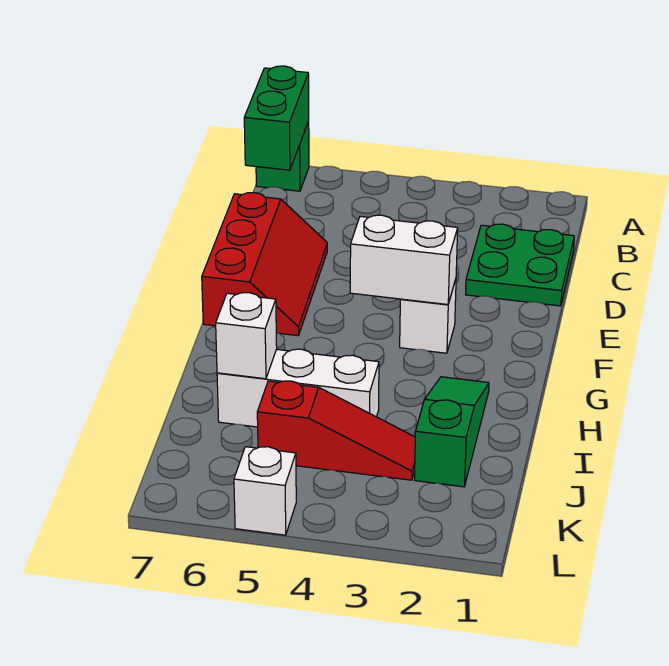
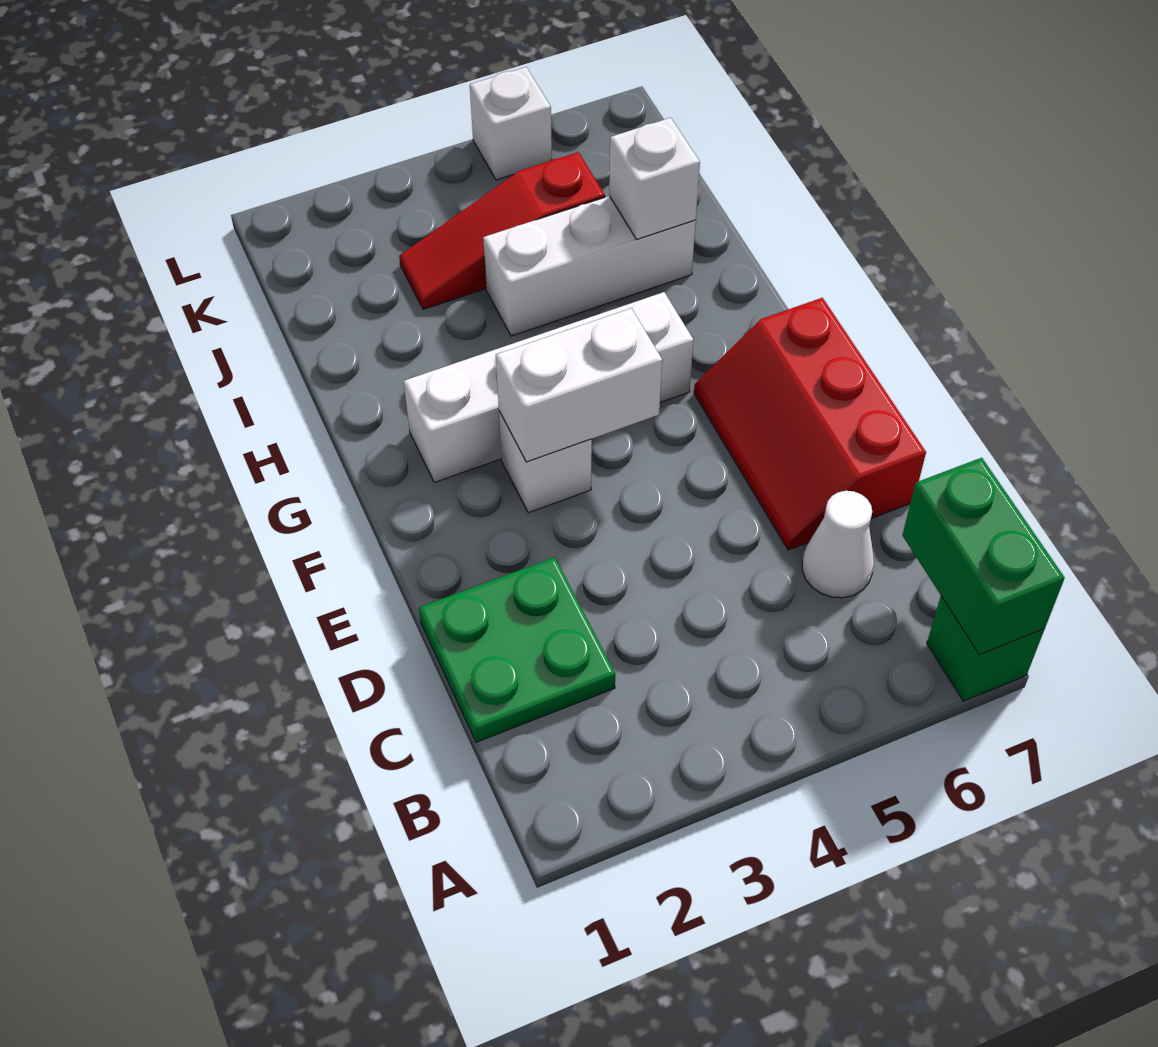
none -> white cone C6 level 1
none -> white brick G2:G5 level 1
green slope H2:J2 level 1 top J -> none

